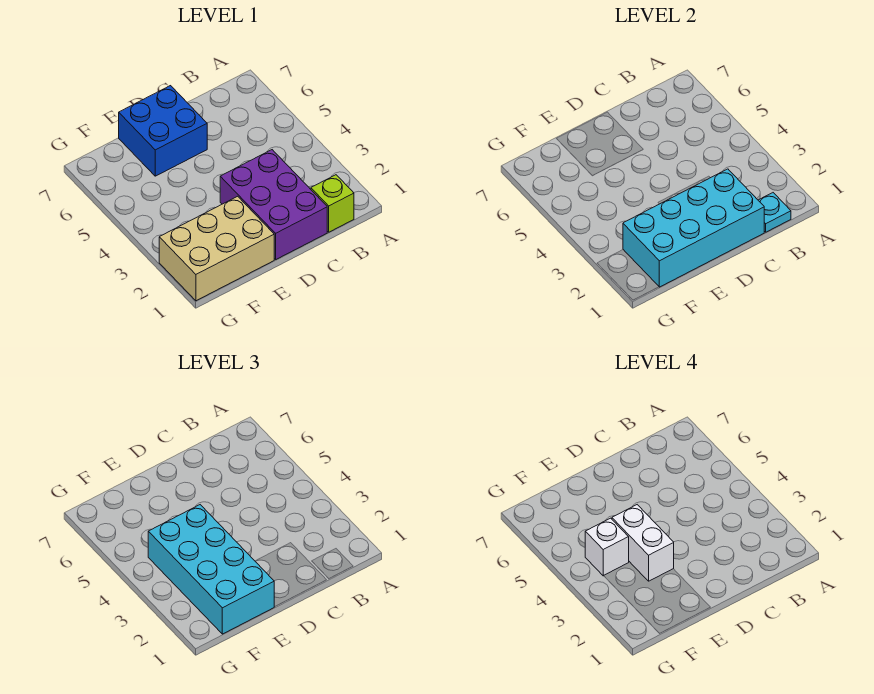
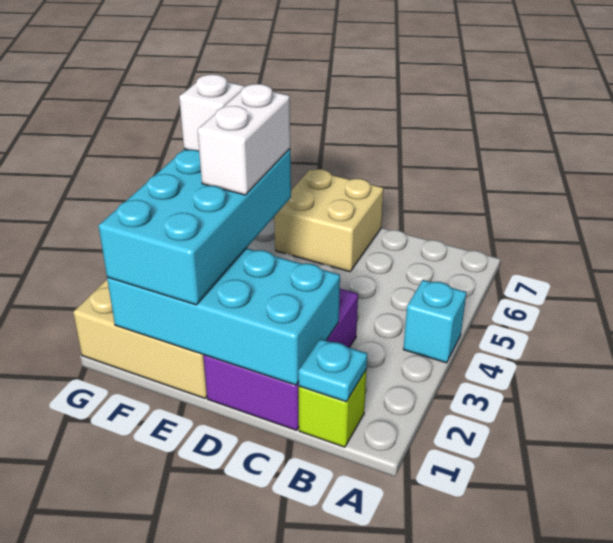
none -> cyan brick A4 level 1
blue brick D6:E7 level 1 -> tan brick D6:E7 level 1

